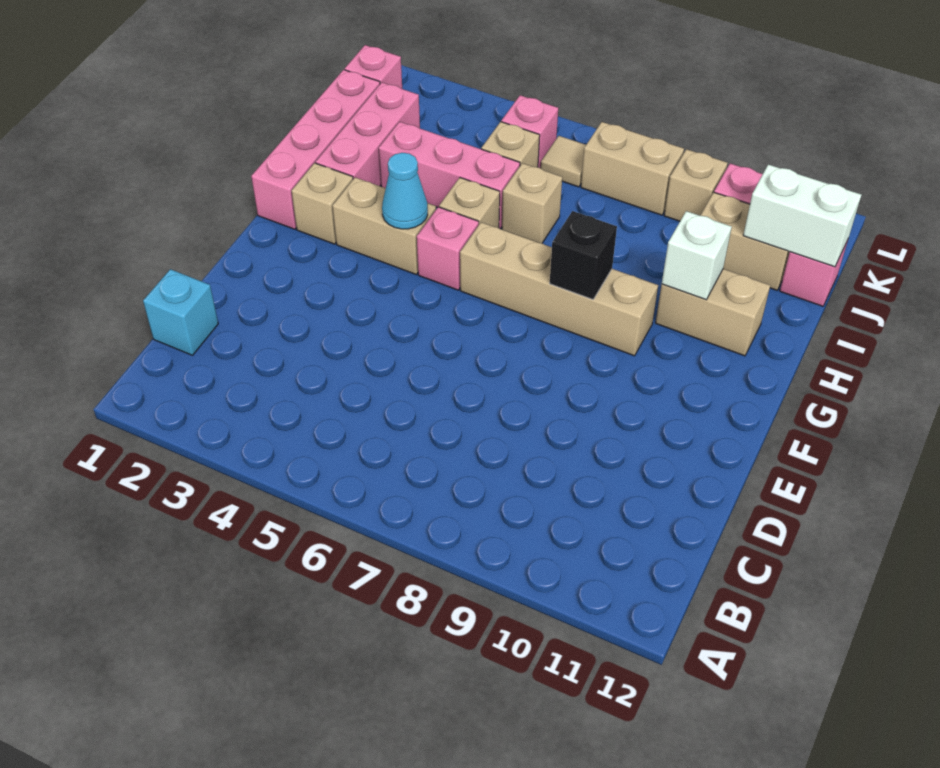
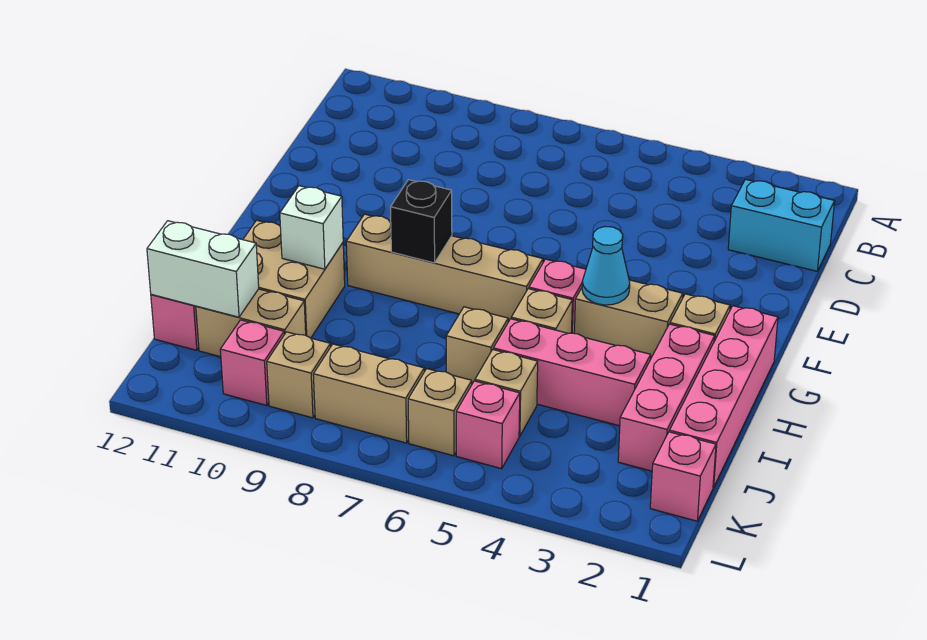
cyan brick C1 level 1 -> cyan brick C1:C2 level 1
tan brick H10:H11 level 1 -> tan brick H10:I11 level 1
tan tile K6 level 1 -> tan brick K6 level 1

